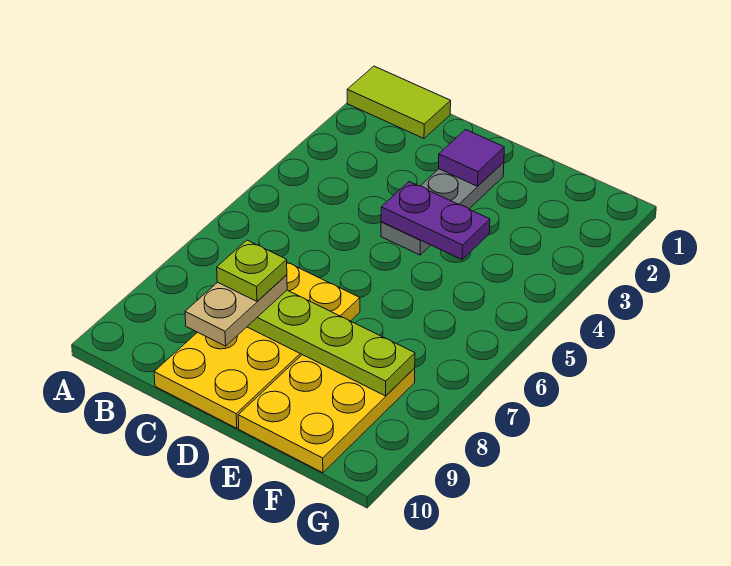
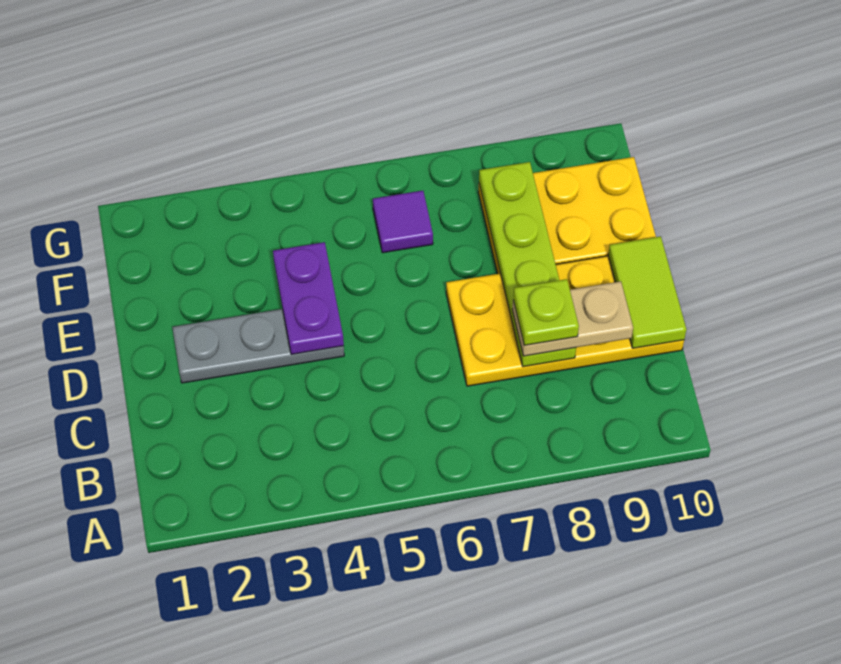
lime tile A1:B1 level 1 -> lime tile C10:D10 level 2
purple tile D2 level 2 -> purple tile F6 level 1

